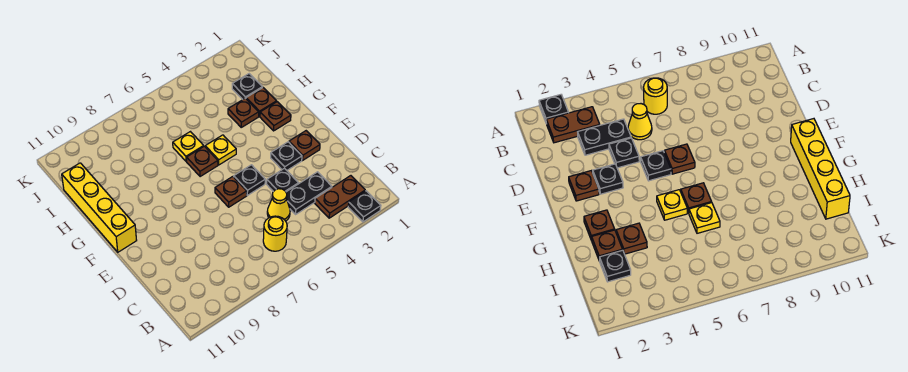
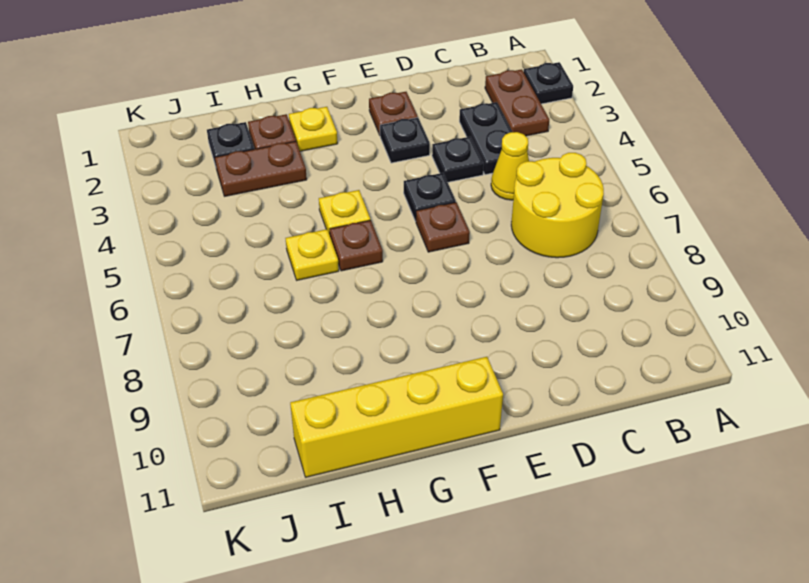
yellow round brick B6 level 1 -> yellow round brick B6:C7 level 1
brown plate G2 level 1 -> yellow plate G2 level 1
brown plate H3 level 1 -> brown plate H3:I3 level 1

